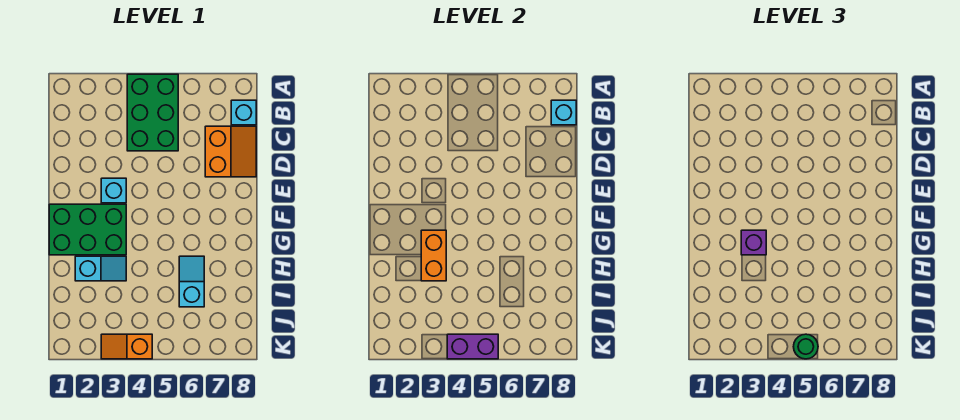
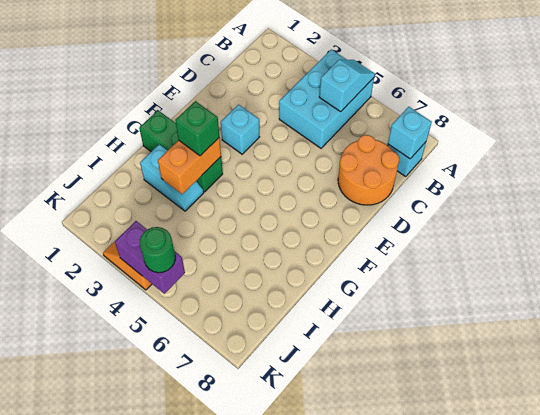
green brick A4:C5 level 1 -> cyan brick A4:C5 level 1
orange slope C7:D8 level 1 top 7 -> orange round brick C7:D8 level 1
green brick F1:G3 level 1 -> green brick G1:G3 level 1
purple brick G3 level 3 -> green brick G3 level 3
cyan slope H6:I6 level 1 top I -> cyan slope A5:B5 level 2 top B

